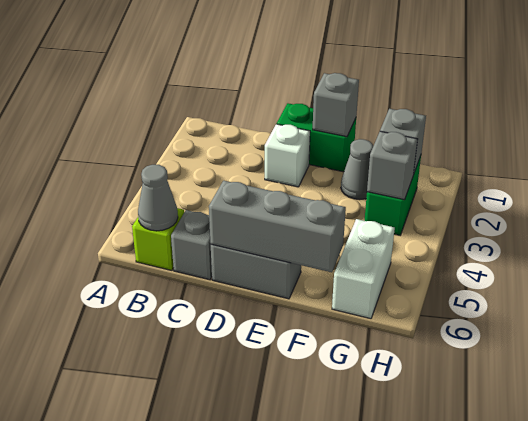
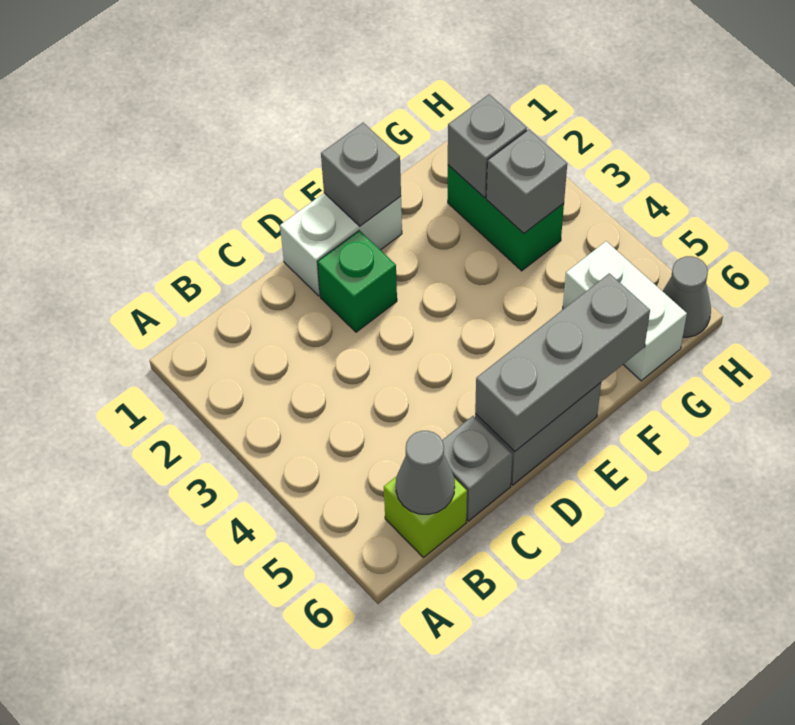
green brick D1:E1 level 1 -> white brick D1:E1 level 1
white brick D2 level 1 -> green brick D2 level 1
grey cone F2 level 1 -> grey cone H6 level 1

